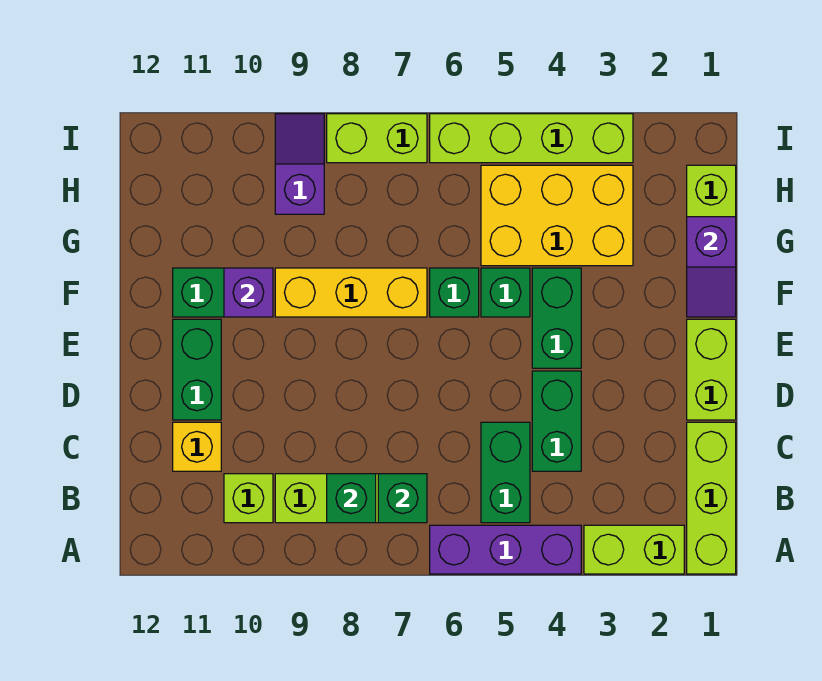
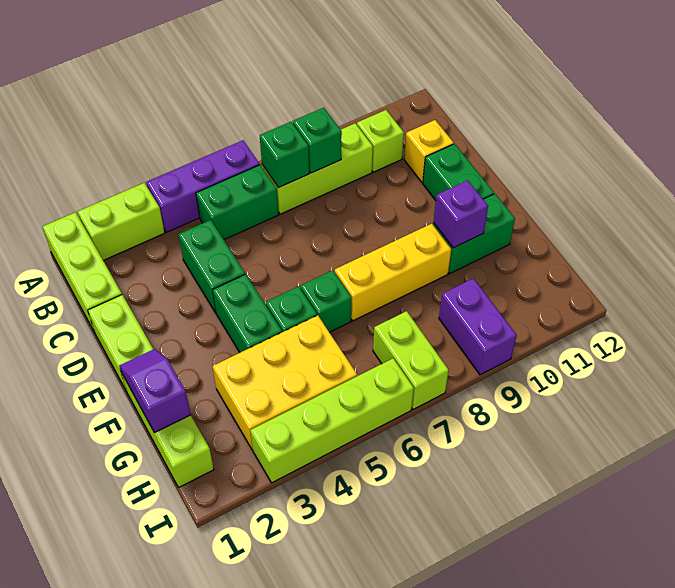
green brick B5:C5 level 1 -> green brick B5:B6 level 1
purple slope H9:I9 level 1 top H -> purple brick H9:I9 level 1
lime brick I7:I8 level 1 -> lime brick H7:I7 level 1

